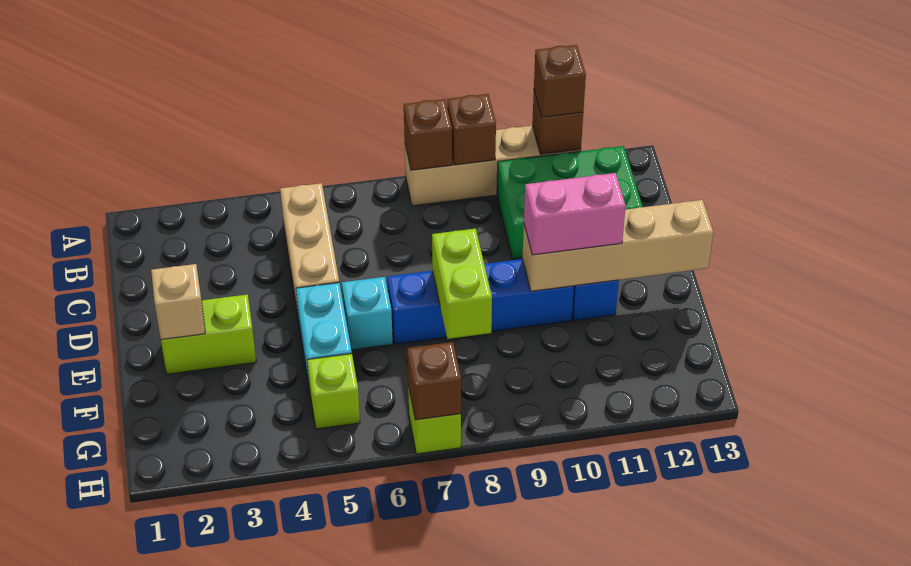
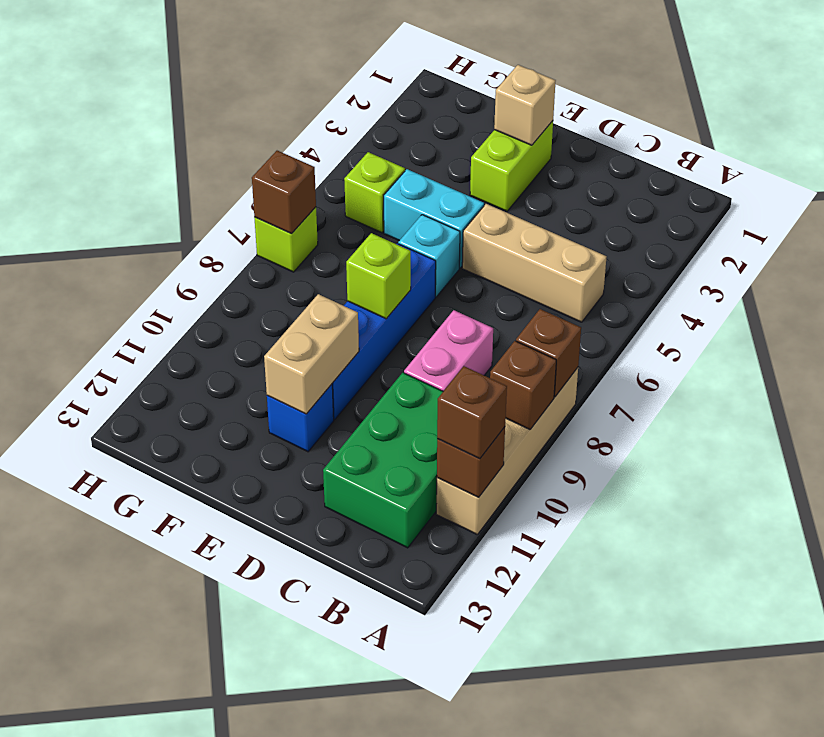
lime brick E8:F8 level 2 -> lime brick E8 level 2
tan brick E10:E13 level 2 -> tan brick E10:E11 level 2
pink brick E10:E11 level 3 -> pink brick C8:C9 level 1

